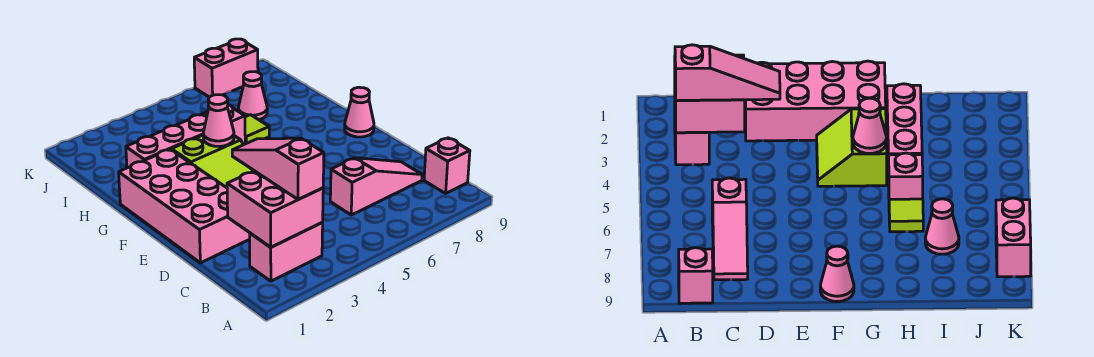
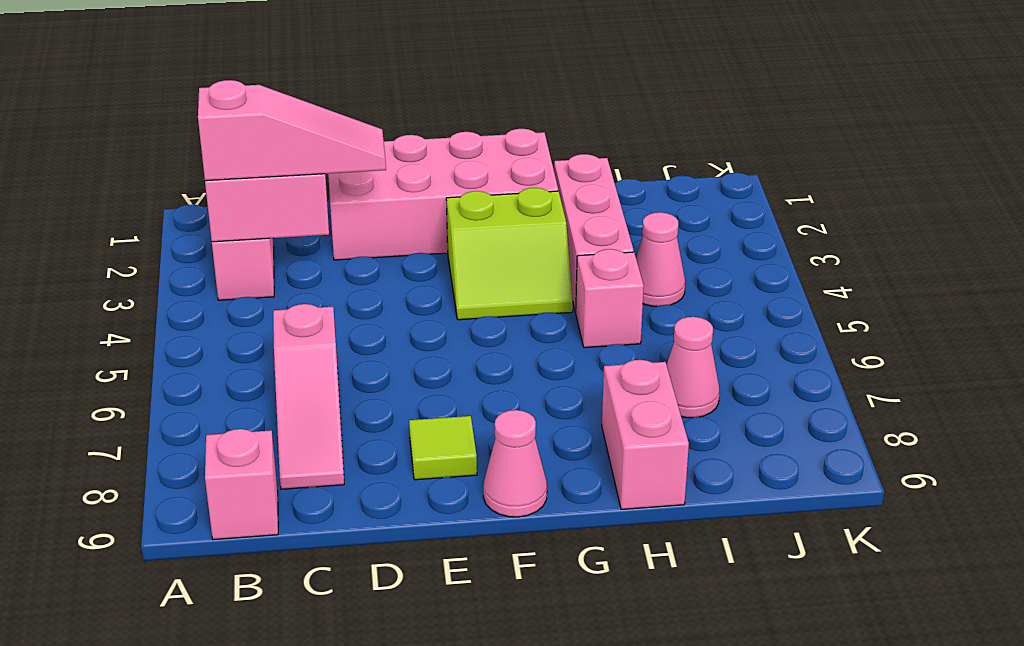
lime slope F3:G4 level 1 top G -> lime slope F3:G4 level 1 top 3
pink cone G4 level 2 -> pink cone I4 level 1
lime tile H6 level 1 -> lime tile E8 level 1
pink brick K7:K8 level 1 -> pink brick H8:H9 level 1

